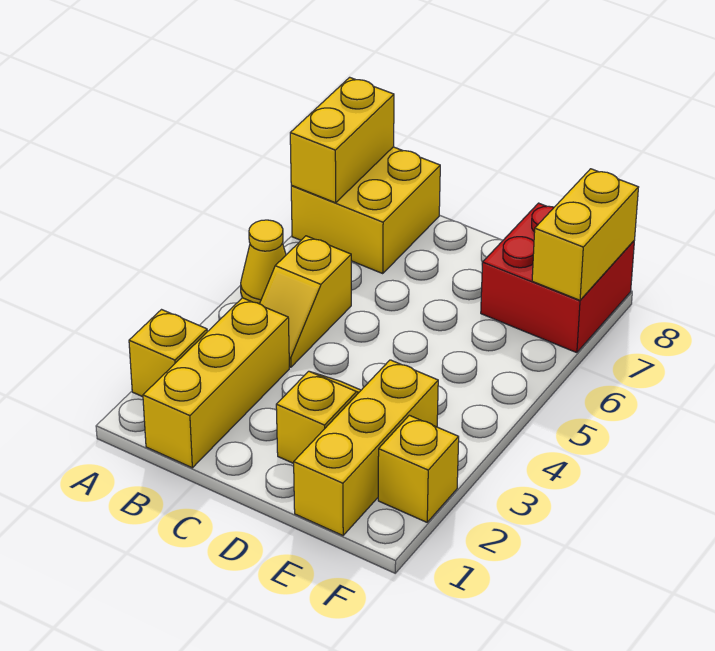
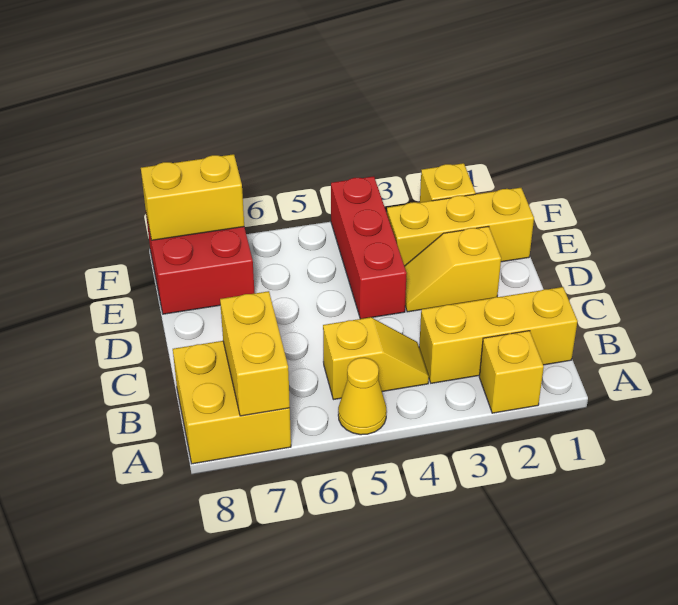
yellow brick A7:A8 level 2 -> yellow brick A7:B7 level 2
none -> red brick D4:F4 level 1

